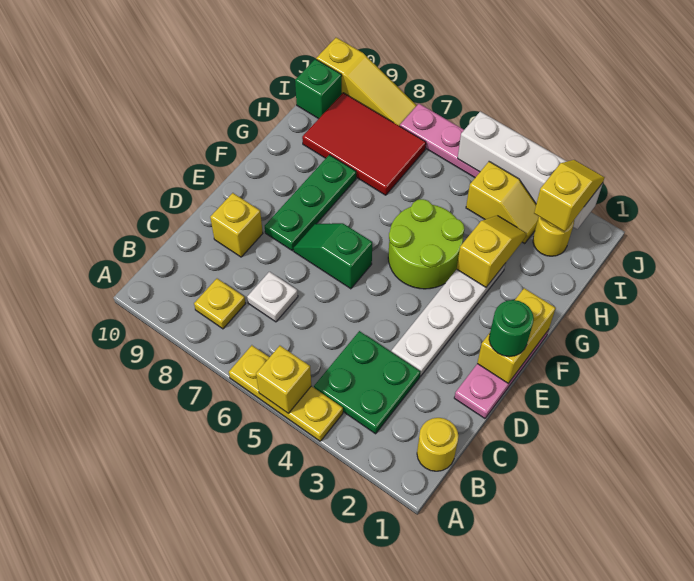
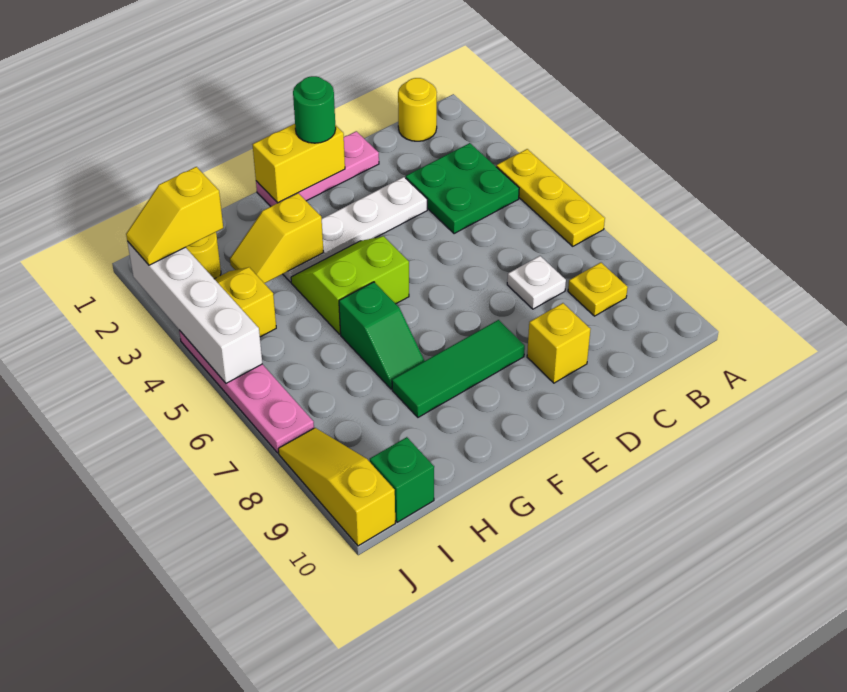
yellow brick A5 level 2 -> none
green slope E6:E7 level 1 top 6 -> green slope G6:G7 level 1 top 6
green plate E8:G8 level 1 -> green tile E8:G8 level 1
lime round brick F4:G5 level 1 -> lime slope F4:G5 level 1 top 5
red tile H7:I9 level 1 -> none

